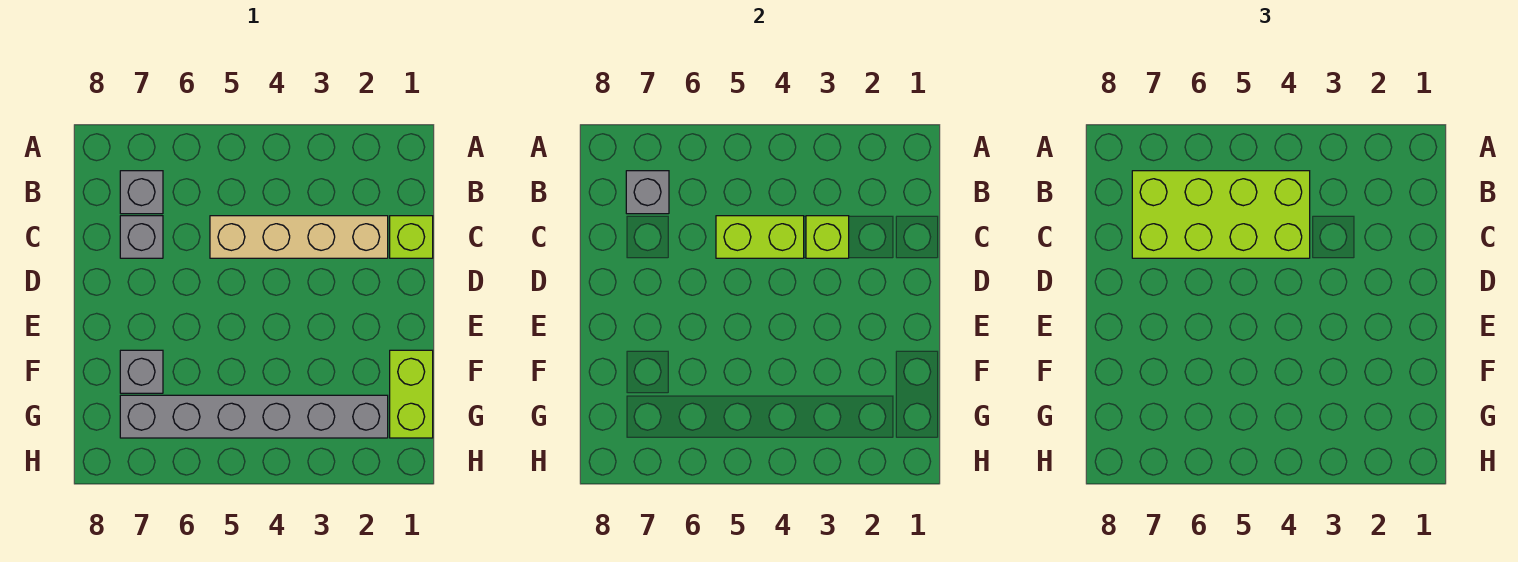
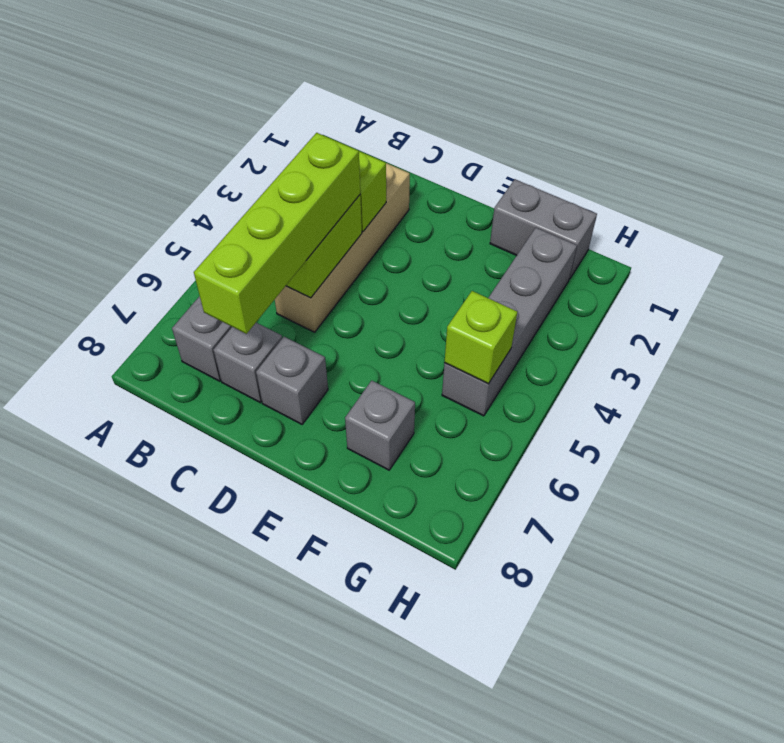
lime brick B4:C7 level 3 -> lime brick C4:C7 level 3
grey brick B7 level 2 -> grey brick D7 level 1
lime brick C1 level 1 -> lime brick G5 level 2
lime brick F1:G1 level 1 -> grey brick F1:G1 level 1
grey brick G2:G7 level 1 -> grey brick G2:G5 level 1

